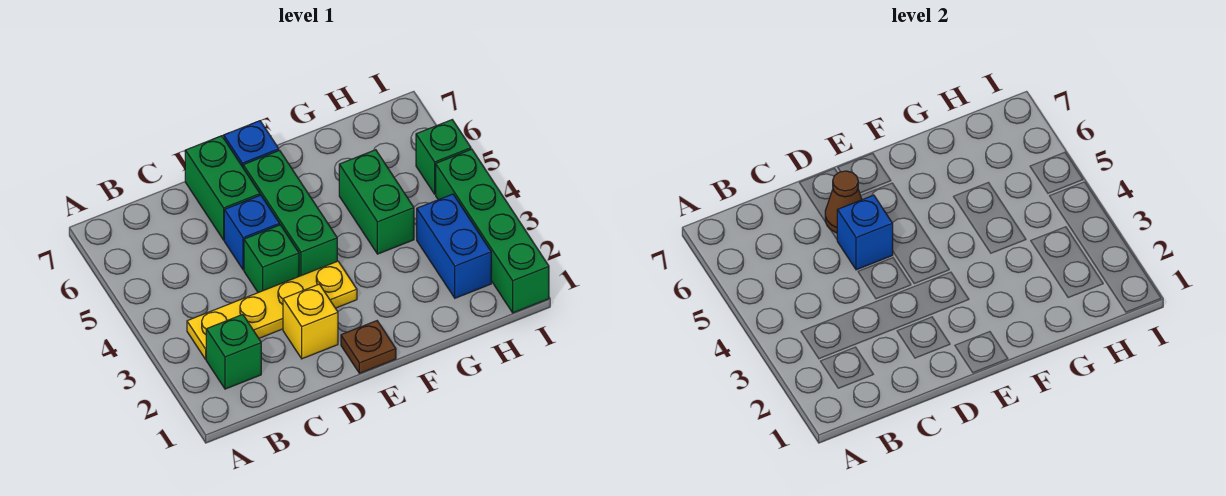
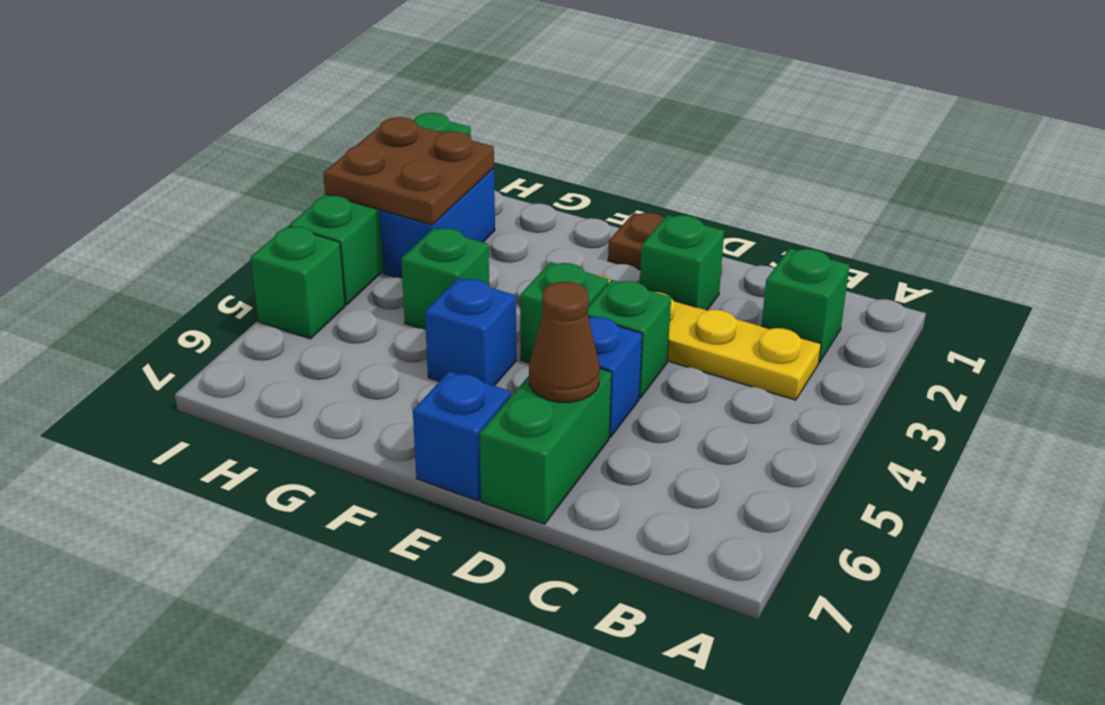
yellow brick D2 level 1 -> green brick D2 level 1
blue brick D5 level 2 -> blue brick F5 level 1
green brick E4:E6 level 1 -> green brick E4 level 1
green brick G4:G5 level 1 -> green brick G4 level 1
none -> brown plate H2:I3 level 2

